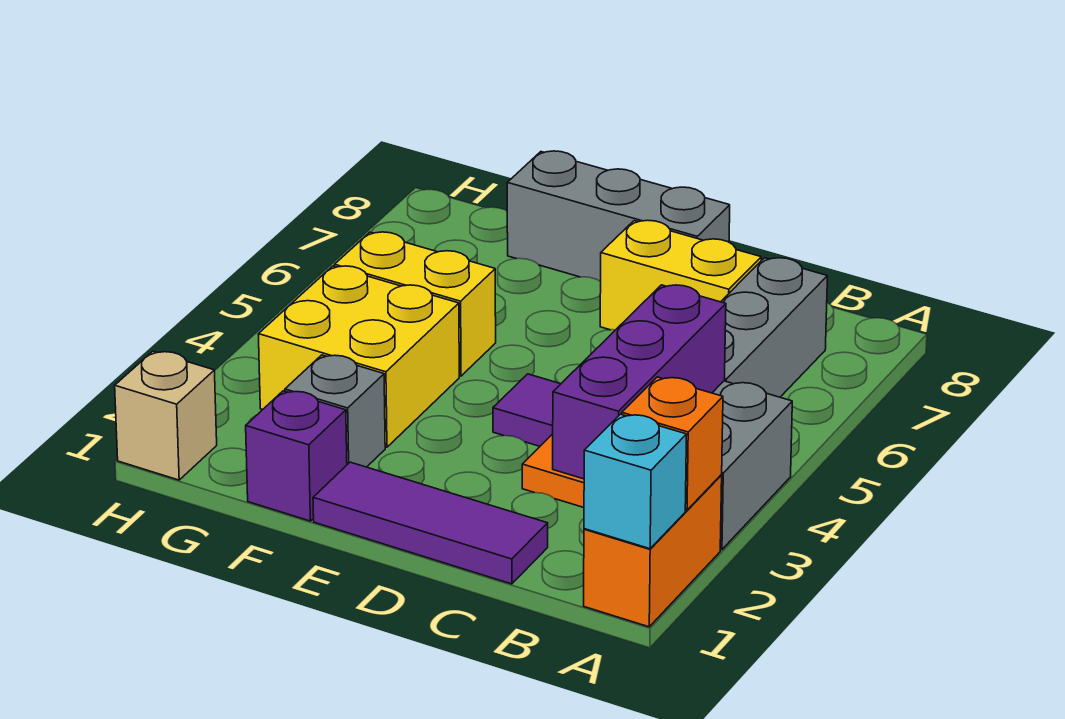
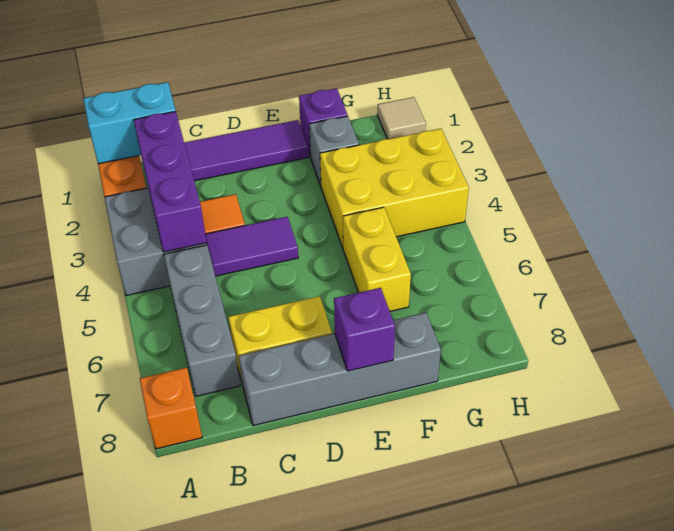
cyan brick A1 level 2 -> cyan brick A1:B1 level 2
orange brick A2 level 2 -> orange brick A8 level 1
grey brick D8:F8 level 1 -> grey brick C8:F8 level 1
none -> purple brick E8 level 2
yellow brick F3:G4 level 1 -> yellow brick F3:H4 level 1
yellow brick F5:G5 level 1 -> yellow brick F5:F6 level 1
tan brick H1 level 1 -> tan tile H1 level 1

